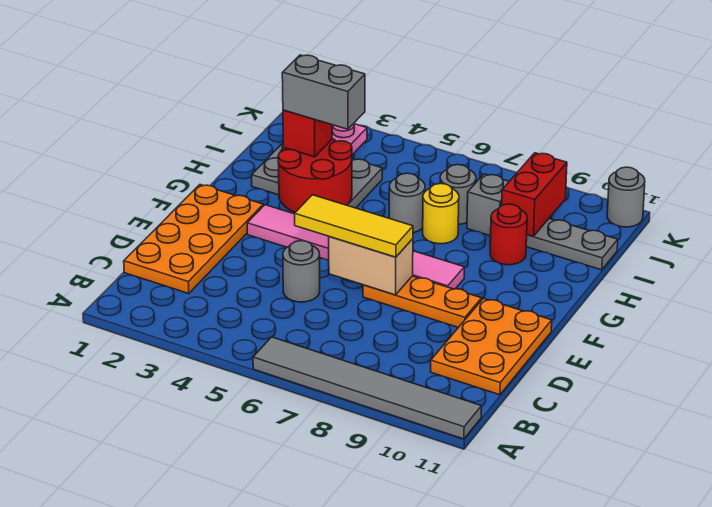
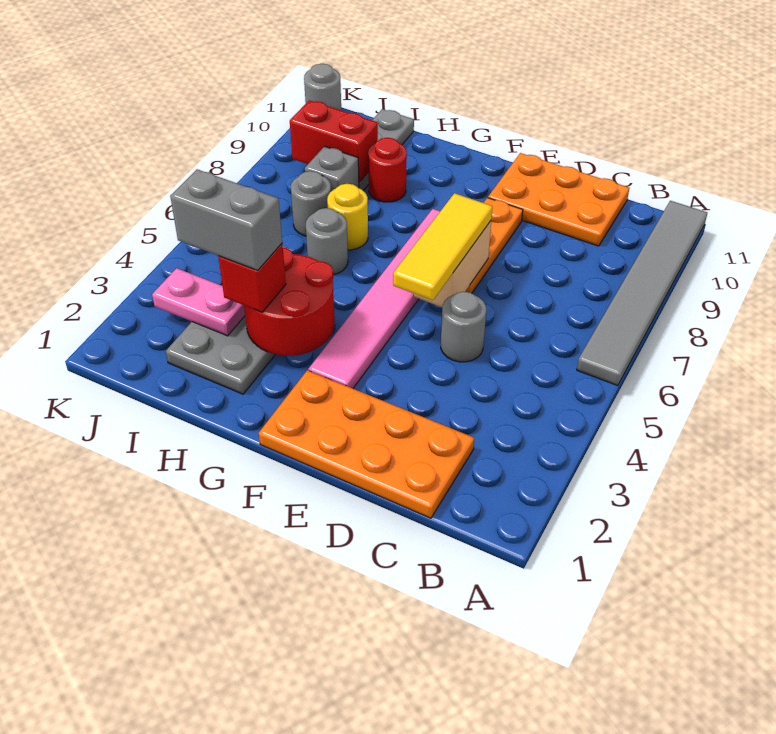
grey brick H3:H4 level 4 -> grey brick H3:I3 level 4

